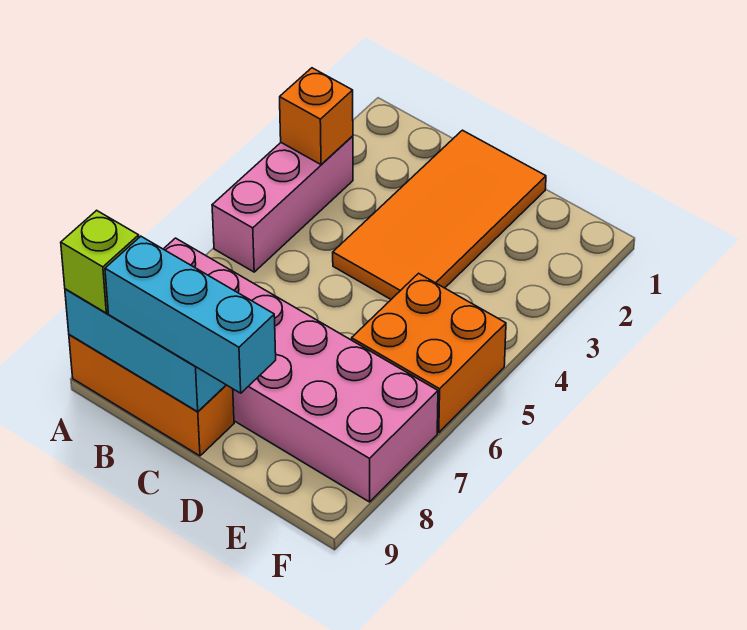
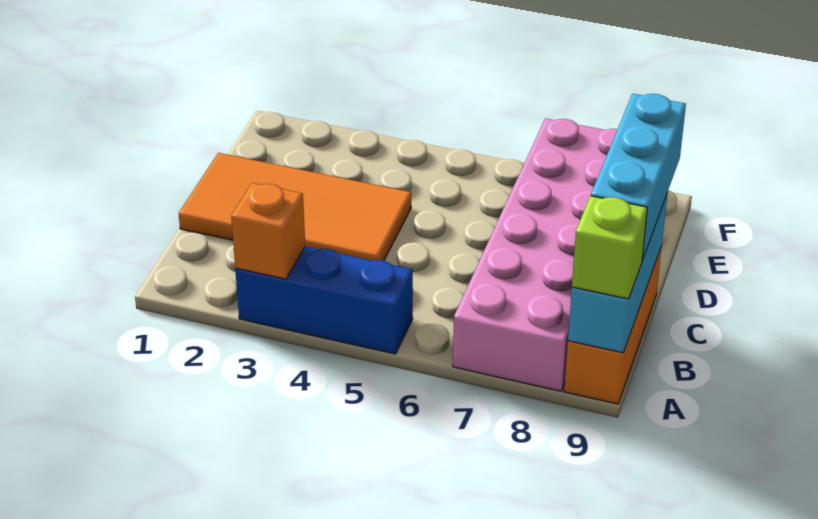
pink brick A3:A5 level 1 -> blue brick A3:A5 level 1
orange brick E5:F6 level 1 -> none

